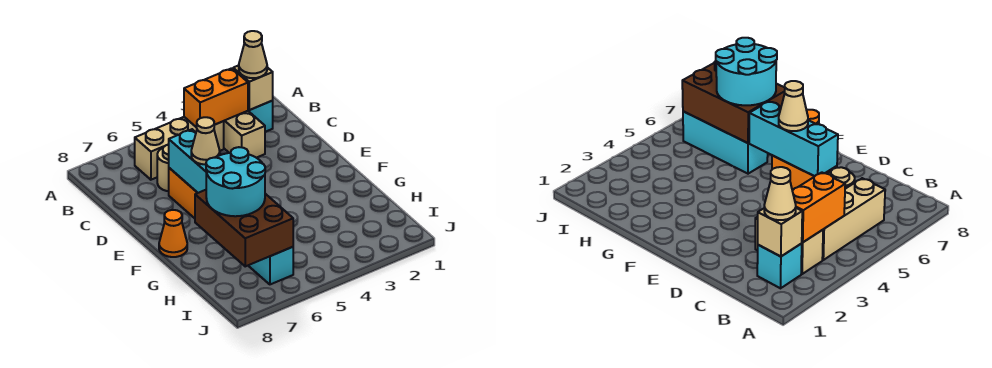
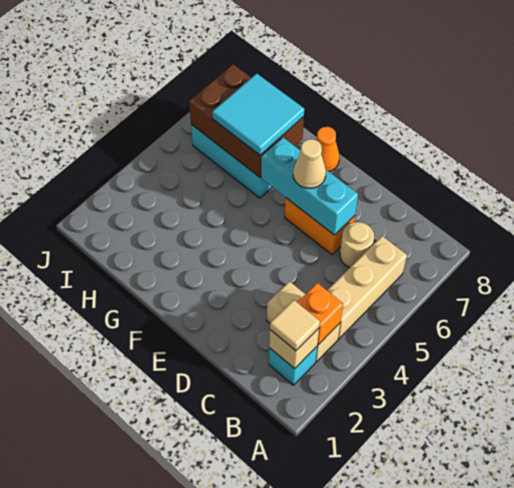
tan cone B2 level 3 -> tan tile B2 level 3
orange brick B3:B4 level 2 -> orange brick B3 level 2
cyan round brick G6:H7 level 3 -> cyan tile G6:H7 level 3

